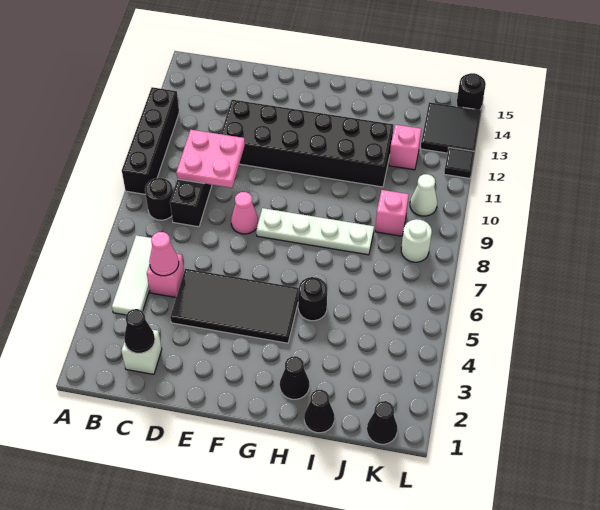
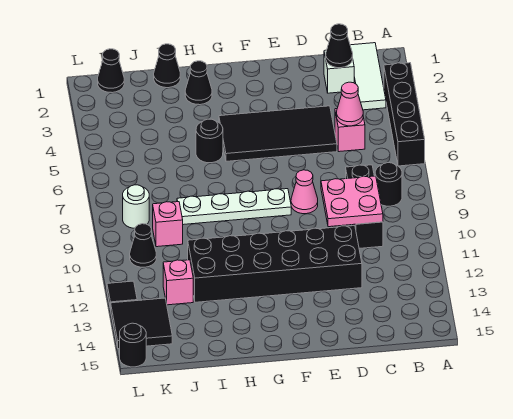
black brick A9:A12 level 1 -> black brick A3:A6 level 1
white tile B4:B6 level 1 -> white tile B1:B3 level 1
white cone K10 level 1 -> black cone K10 level 1

